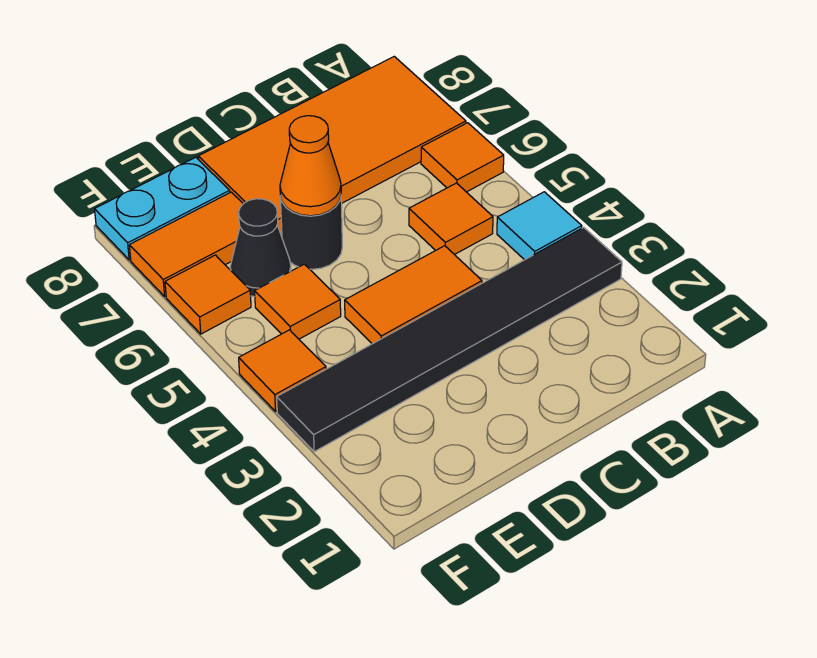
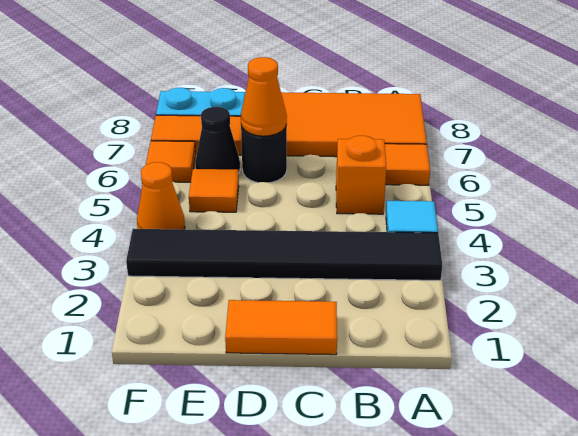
orange tile B5 level 1 -> orange brick B5 level 1
orange tile C4:D4 level 1 -> orange tile C1:D1 level 1
orange tile F4 level 1 -> orange cone F4 level 1

